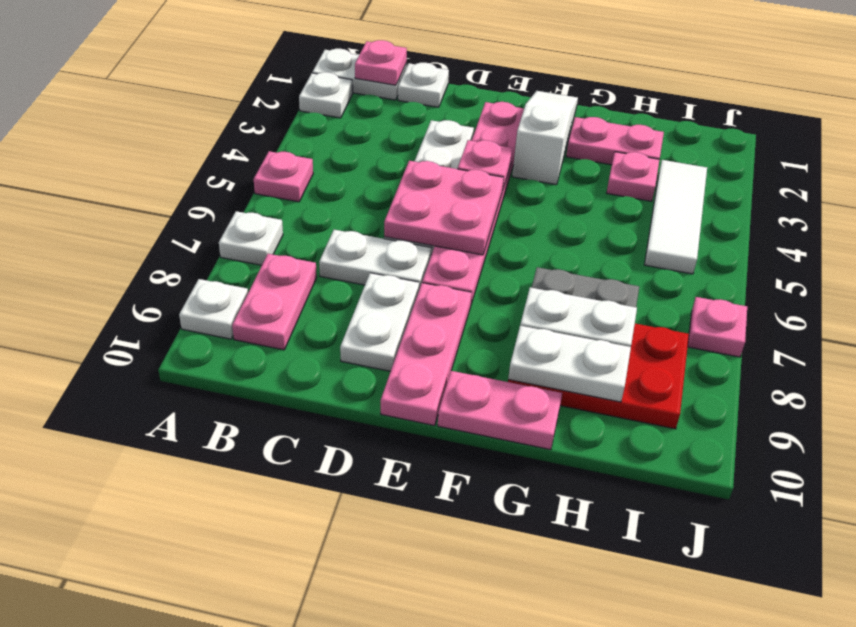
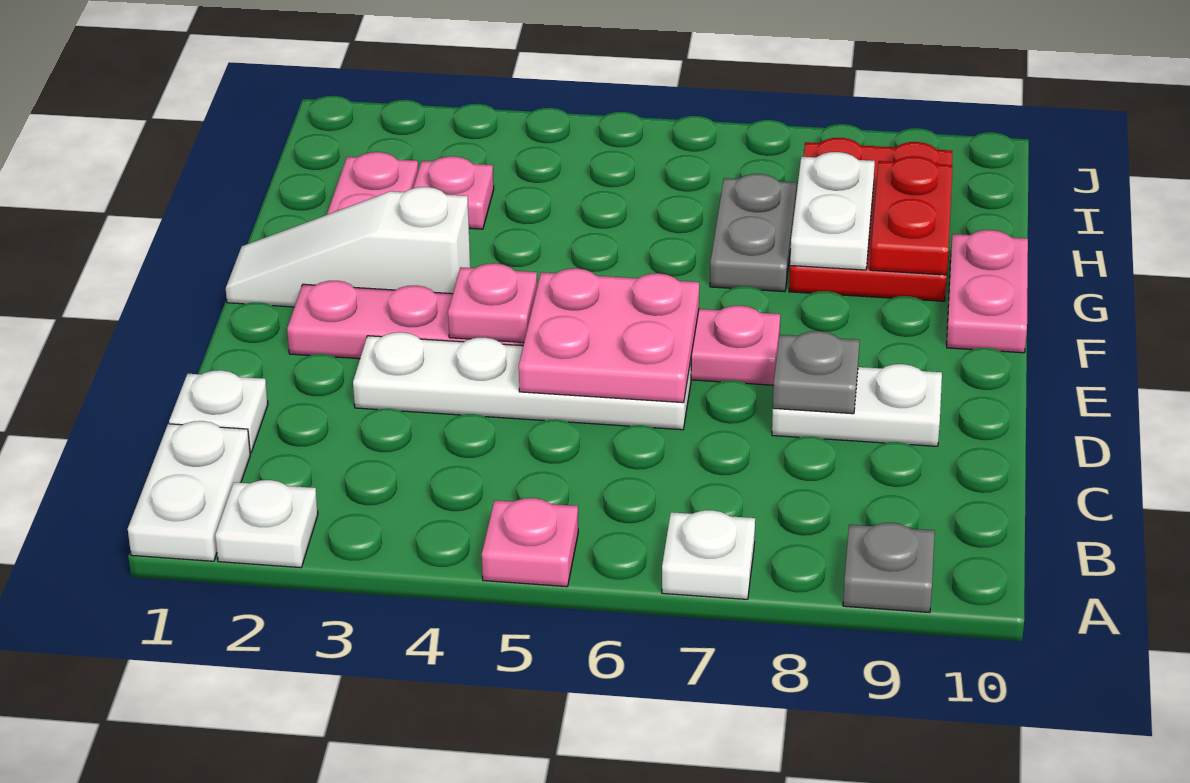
white plate A9 level 1 -> grey plate A9 level 1
pink plate B1 level 2 -> none
pink plate B8:B9 level 1 -> none
white plate C7:D7 level 1 -> none
none -> grey plate D8 level 2
pink plate E8:E10 level 1 -> none
white plate G9:H9 level 2 -> red plate G9:H9 level 2
white tile I3:I5 level 1 -> none
pink plate J7 level 1 -> none

